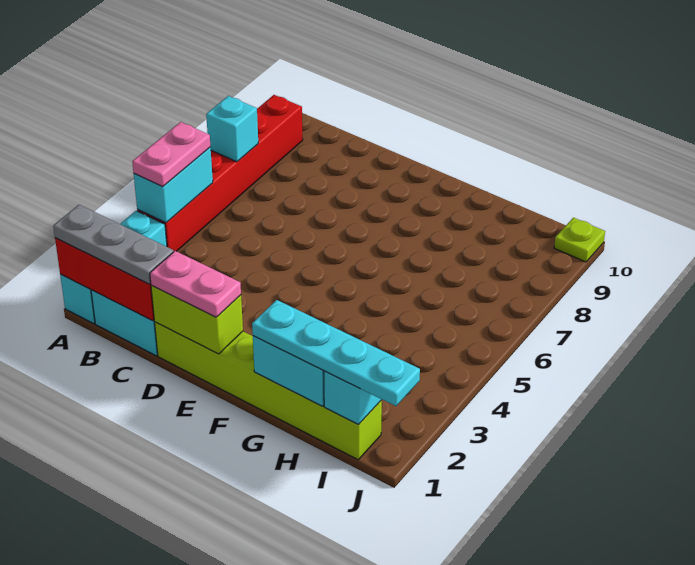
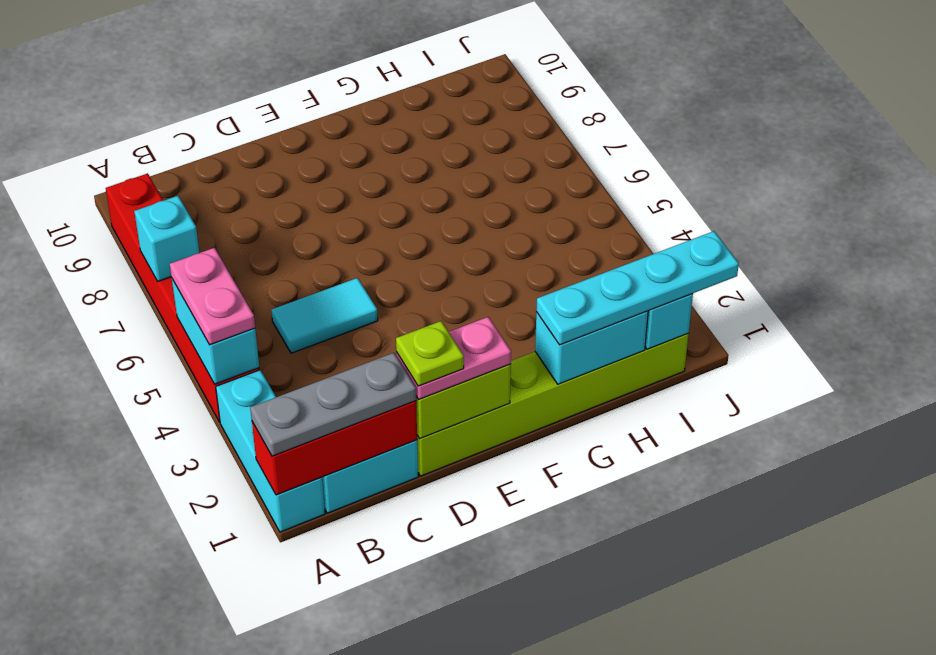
none -> cyan tile C5:D5 level 1
lime plate J10 level 1 -> lime plate D1 level 4

